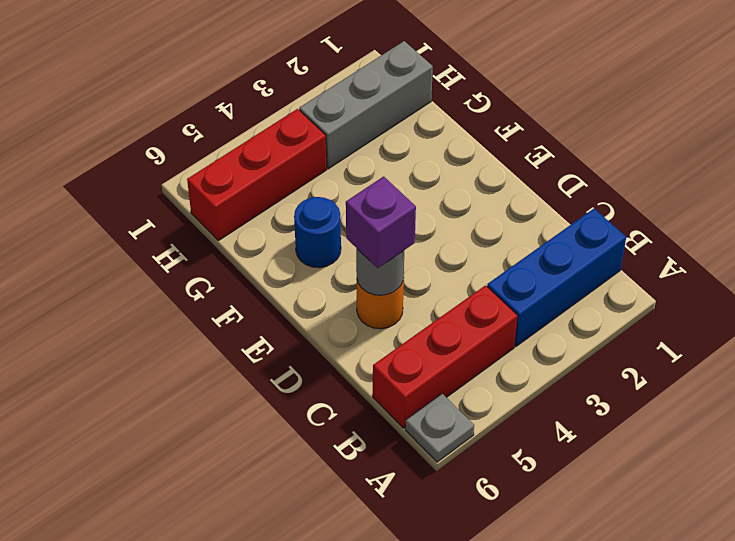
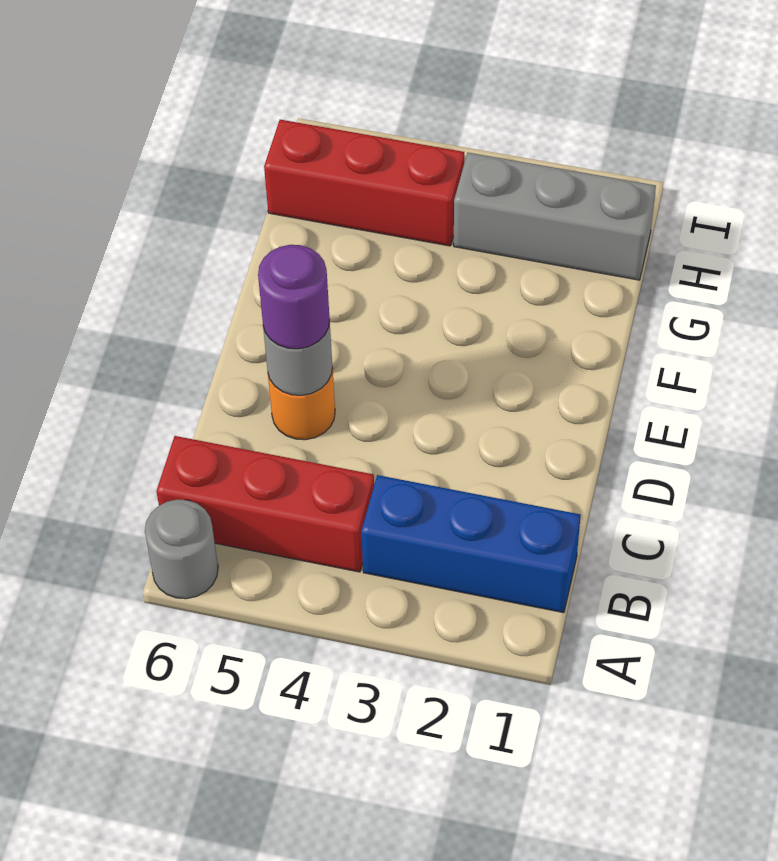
grey plate A6 level 1 -> grey round brick A6 level 1
purple brick D5 level 3 -> purple round brick D5 level 3
blue round brick F5 level 1 -> none

